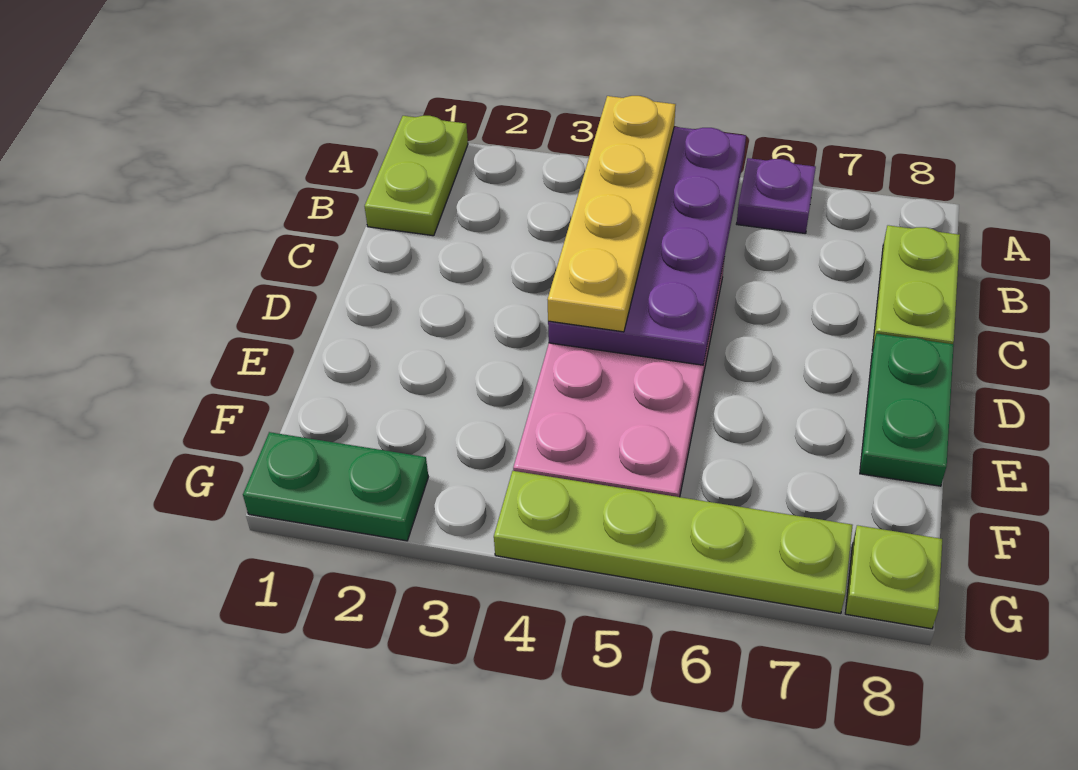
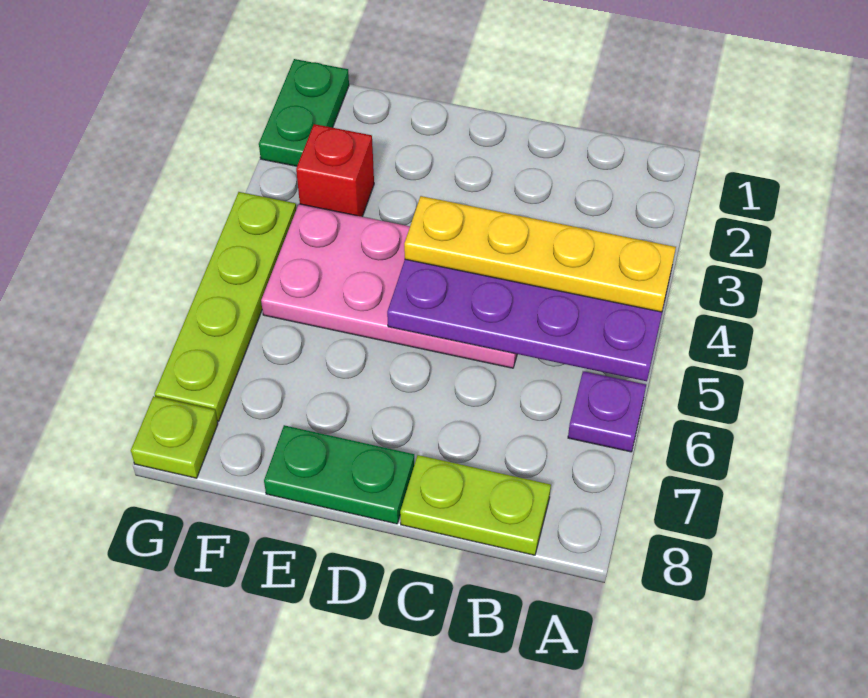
lime plate A1:B1 level 1 -> none
none -> red brick F3 level 1

